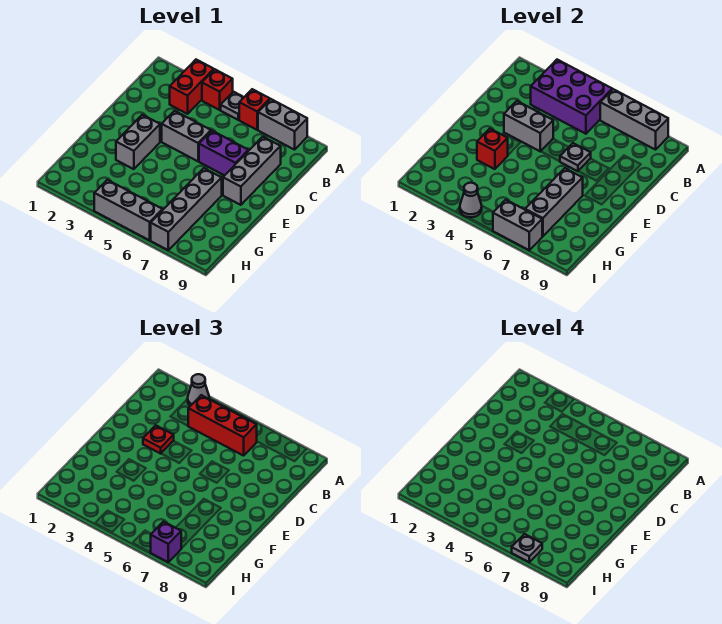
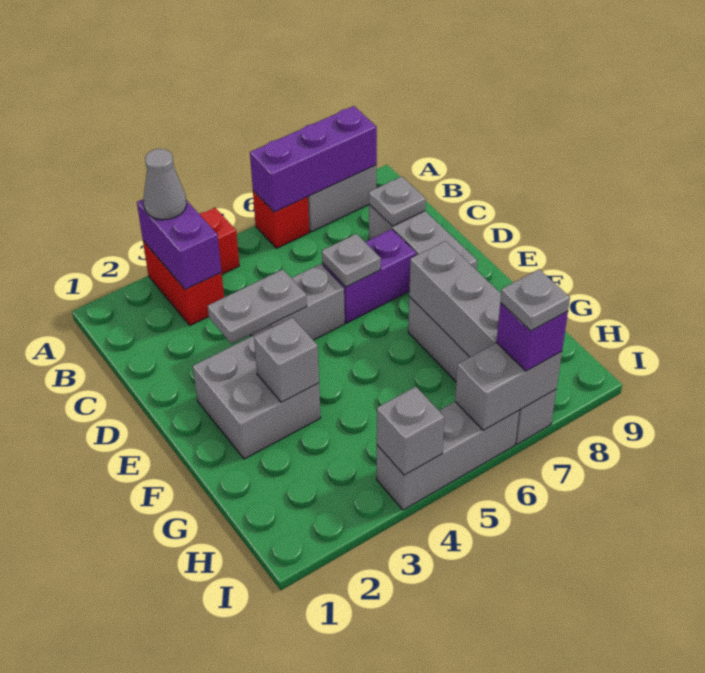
purple brick A3:B5 level 2 -> purple brick A3:B3 level 2
grey plate A5 level 1 -> grey plate C8 level 2
grey brick A6:A8 level 2 -> purple brick A6:A8 level 2
red brick B4:B6 level 3 -> none
grey brick D3:D4 level 2 -> grey plate D3:D4 level 2
red plate D3 level 3 -> none
grey brick E3:F3 level 1 -> grey brick E2:F3 level 1
red brick F3 level 2 -> grey brick F3 level 2
grey cone I4 level 2 -> grey brick I4 level 2

